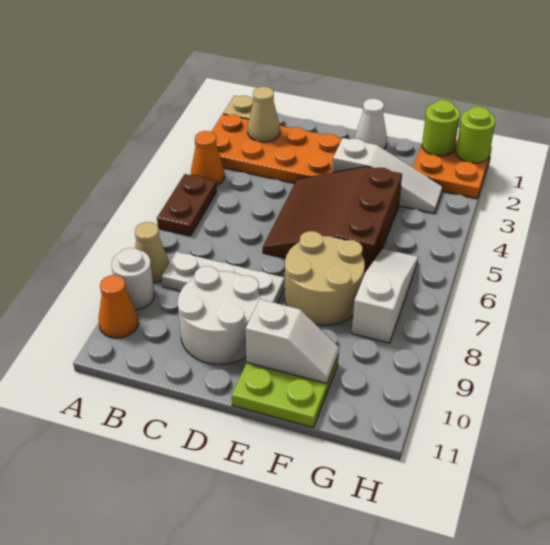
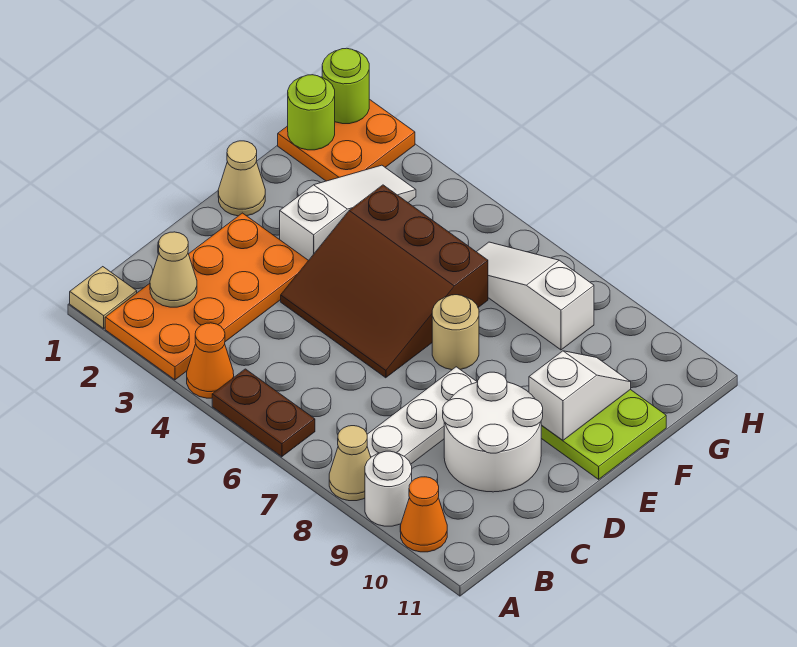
white cone E1 level 1 -> tan cone E1 level 1
tan round brick E7:F8 level 1 -> tan round brick E7 level 1

